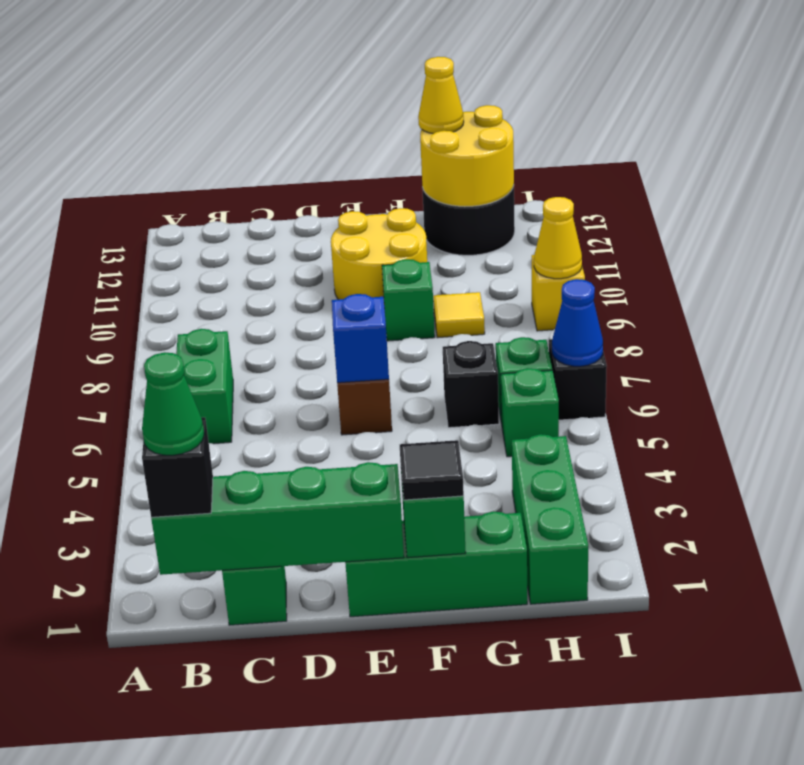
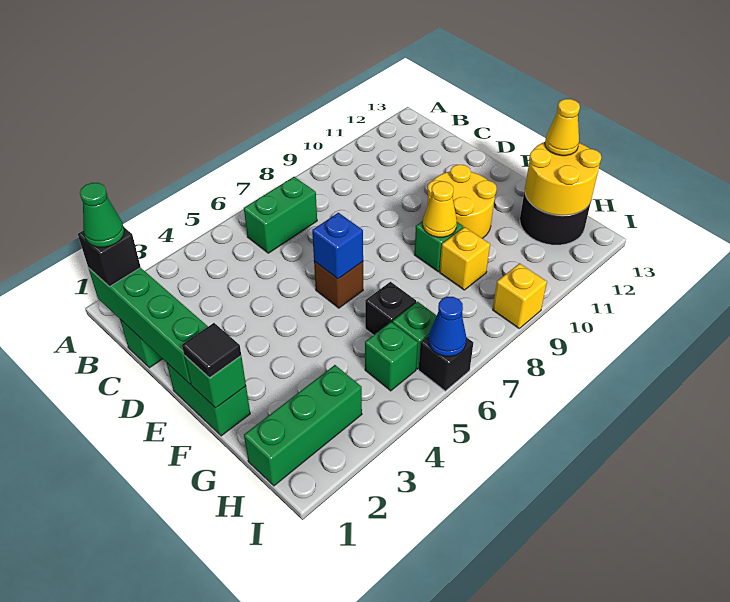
green brick E1:G1 level 1 -> green brick E1:F1 level 1
yellow tile G9 level 1 -> yellow brick G9 level 1
yellow cone I9 level 2 -> yellow cone F9 level 2

